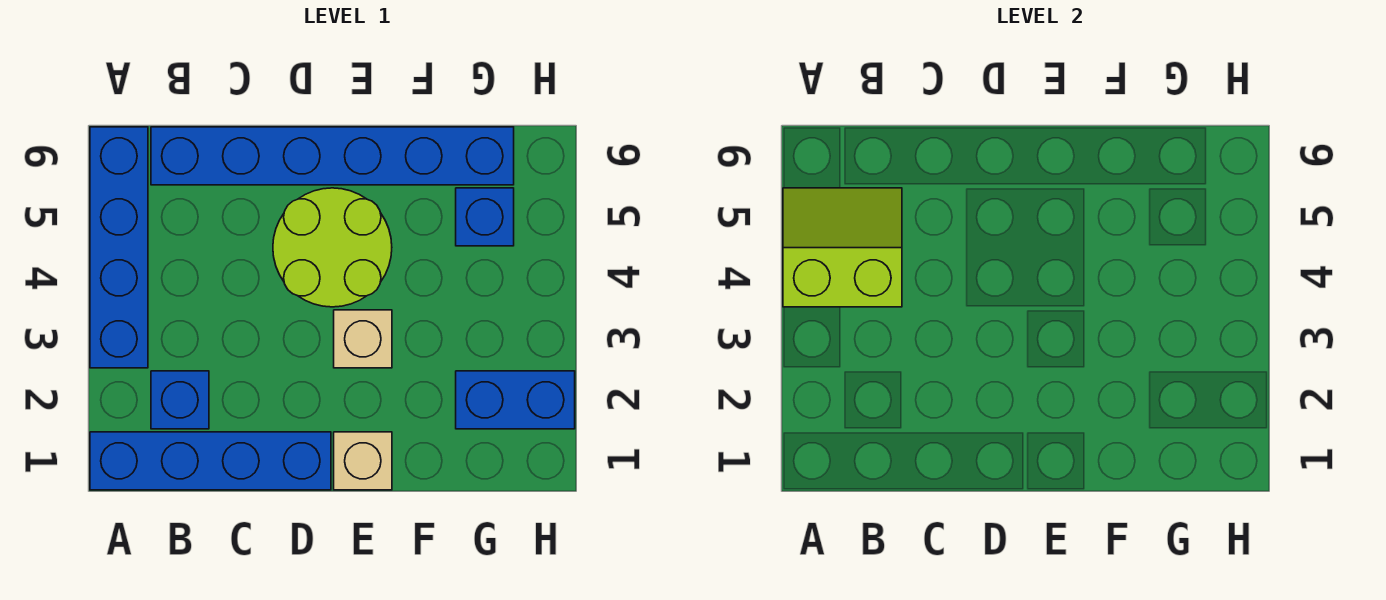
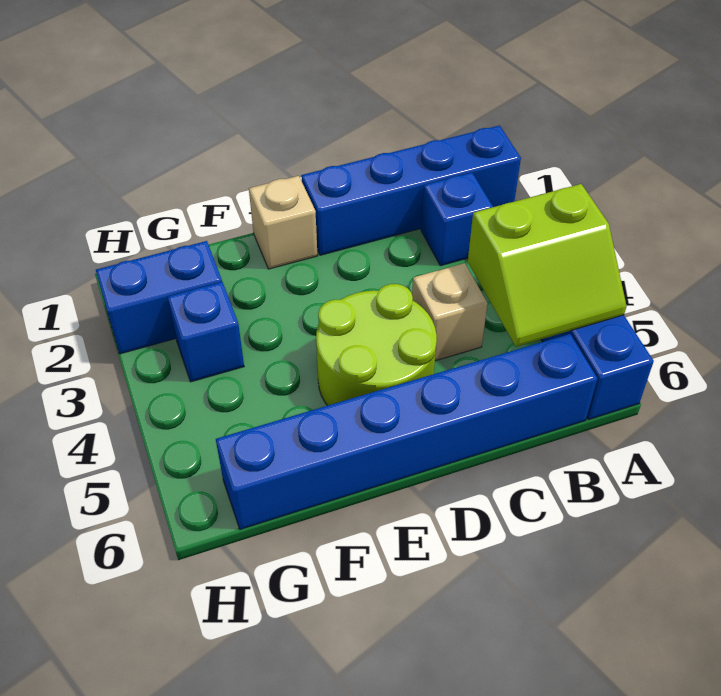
tan brick E3 level 1 -> tan brick C4 level 1
blue brick G5 level 1 -> blue brick G3 level 1

